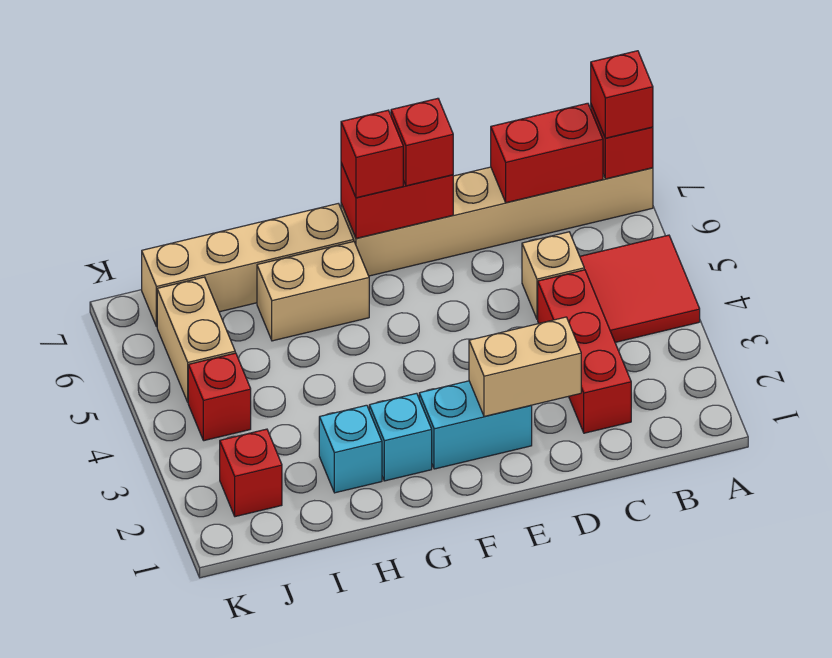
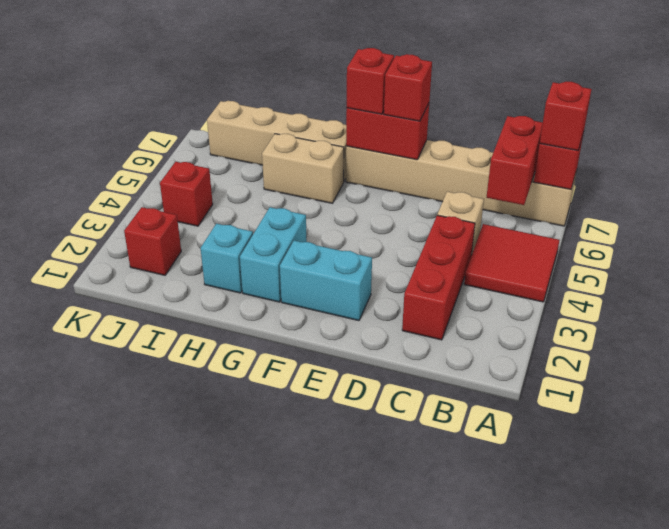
red brick B7:C7 level 2 -> red brick B6:B7 level 2
tan brick D2:E2 level 2 -> none
cyan brick G2 level 1 -> cyan brick G2:G3 level 1
tan brick J5:J6 level 1 -> none

